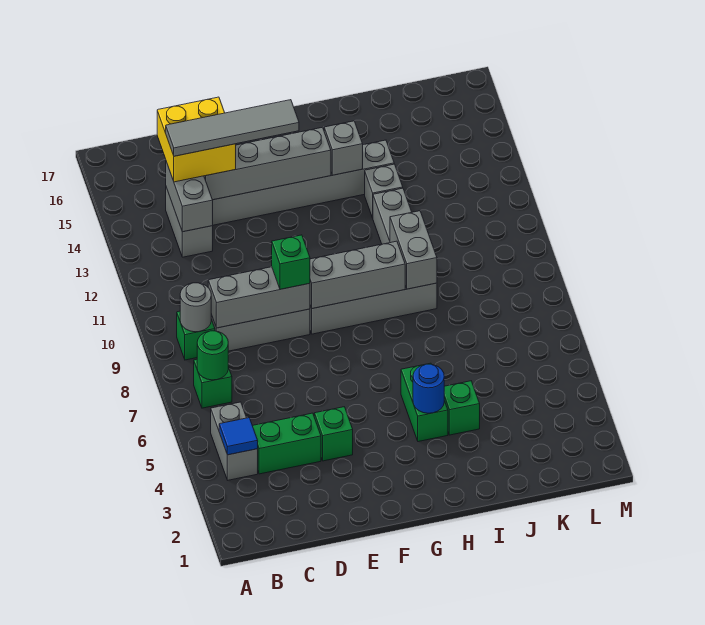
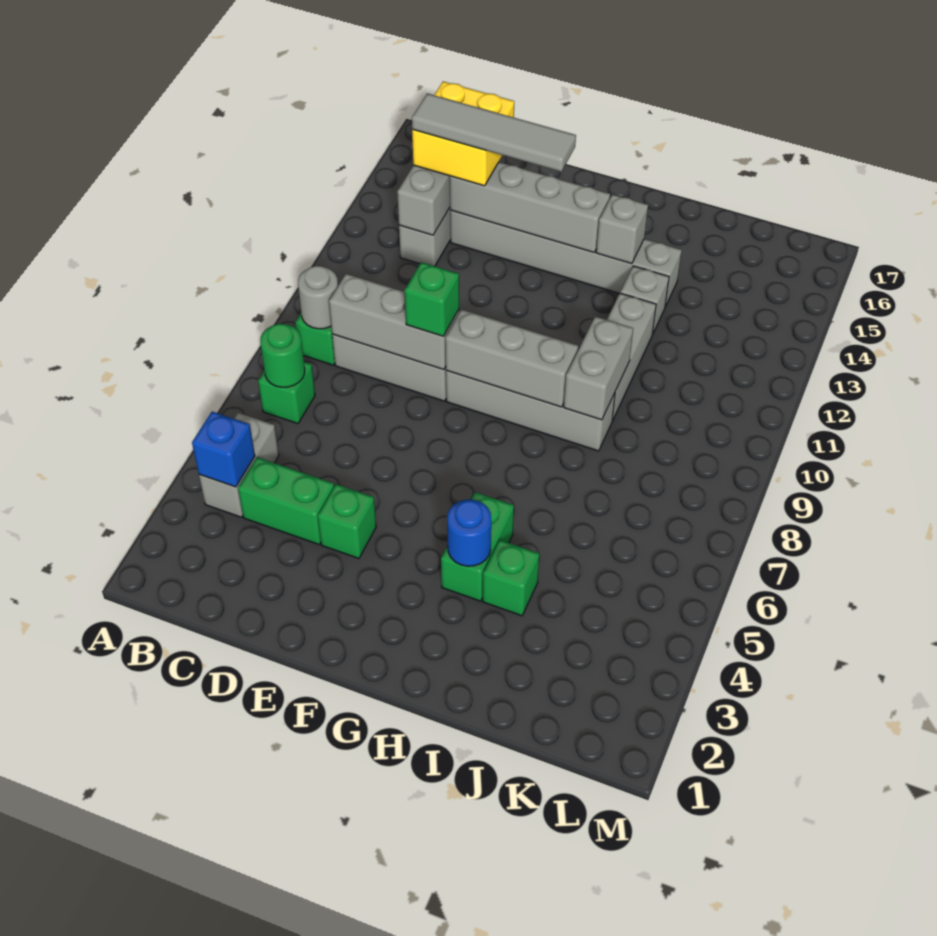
blue tile B4 level 2 -> blue brick B4 level 2

